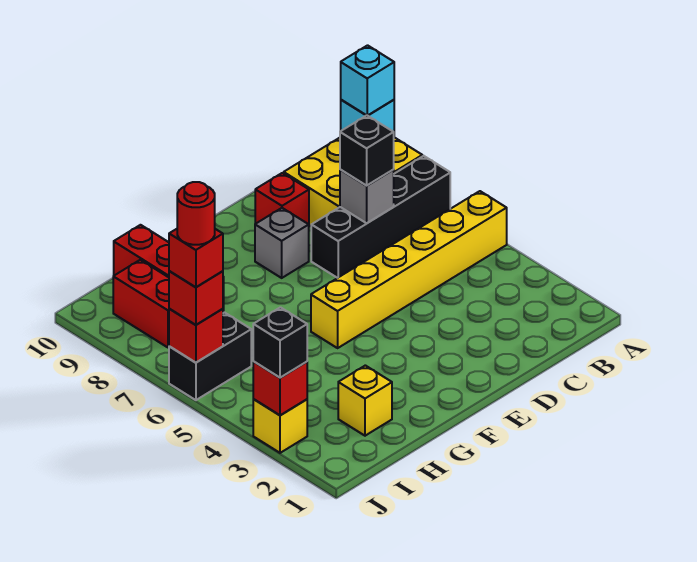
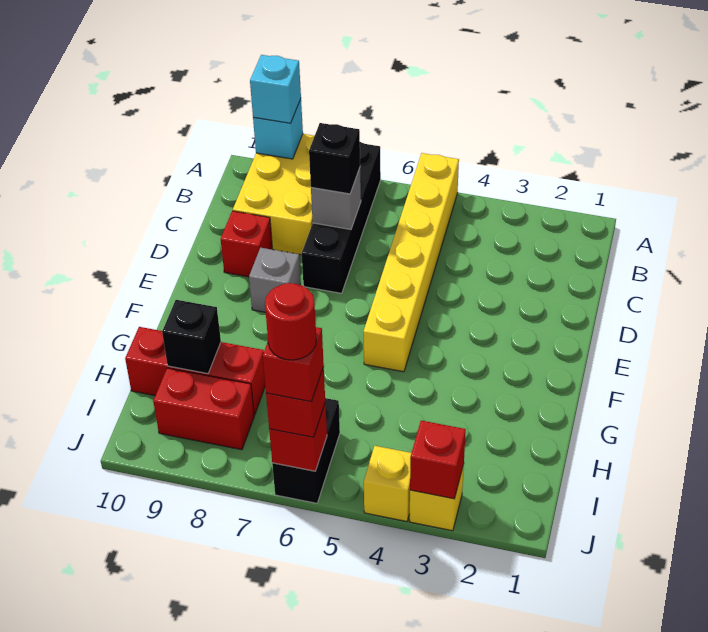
yellow brick H2 level 1 -> yellow brick J4 level 1
black brick J3 level 3 -> black brick H9 level 2

